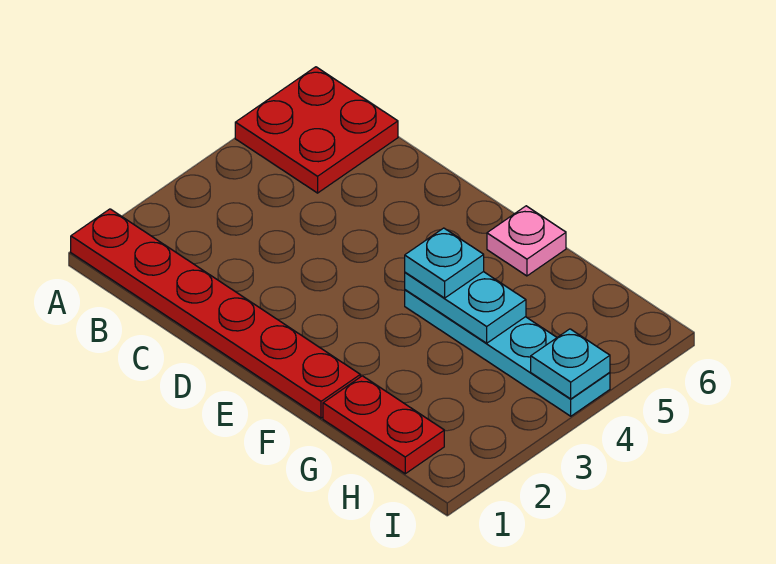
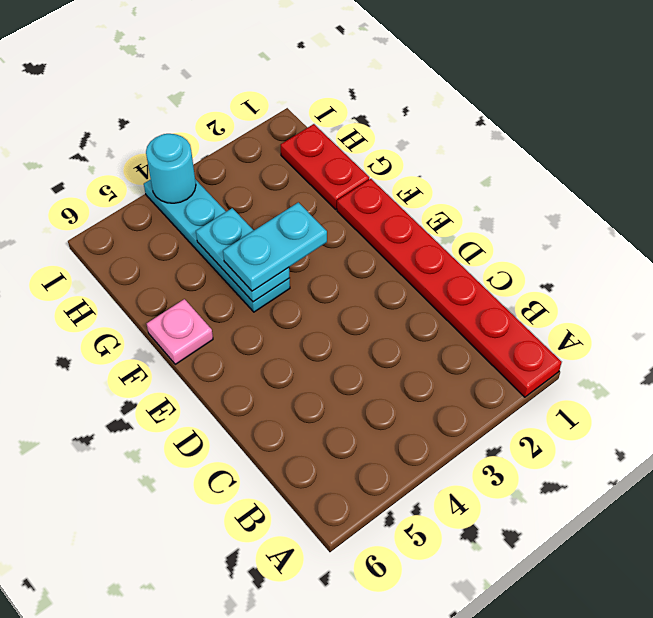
red plate A5:B6 level 1 -> none
cyan plate F4 level 3 -> cyan plate F3:F4 level 3
cyan plate I4 level 2 -> cyan round brick I4 level 2

